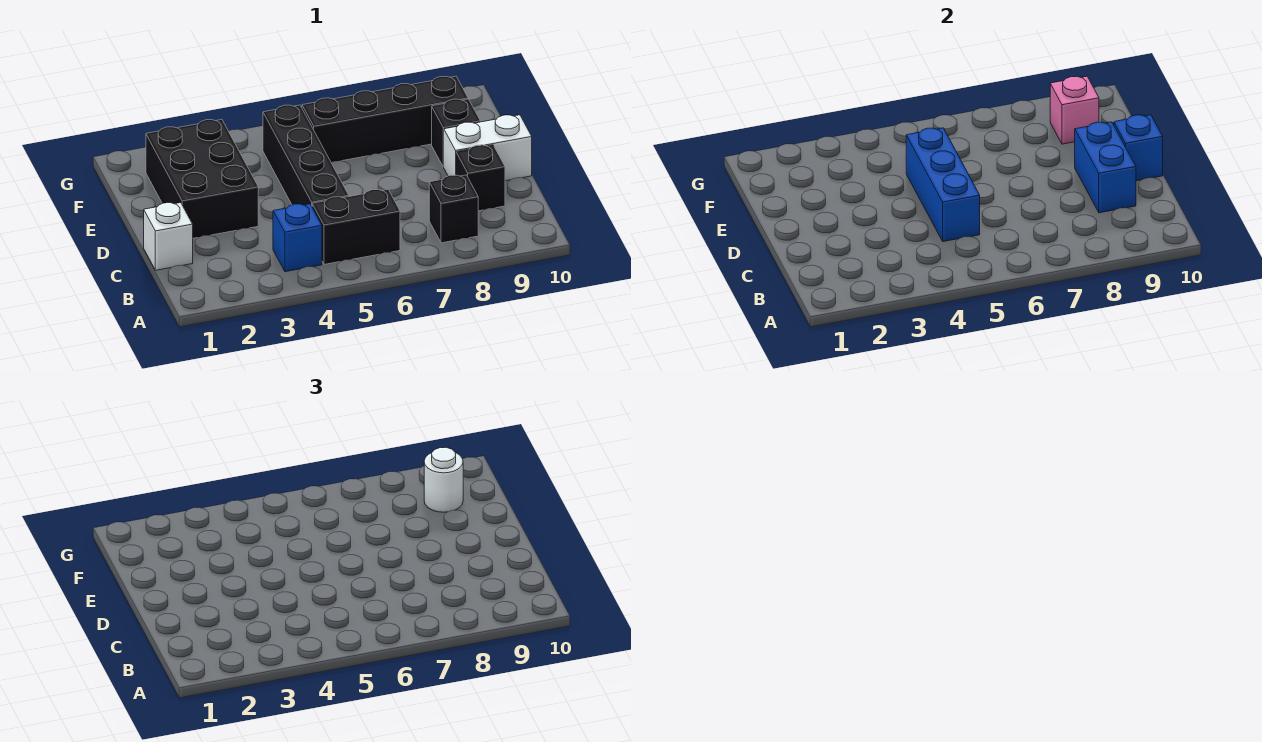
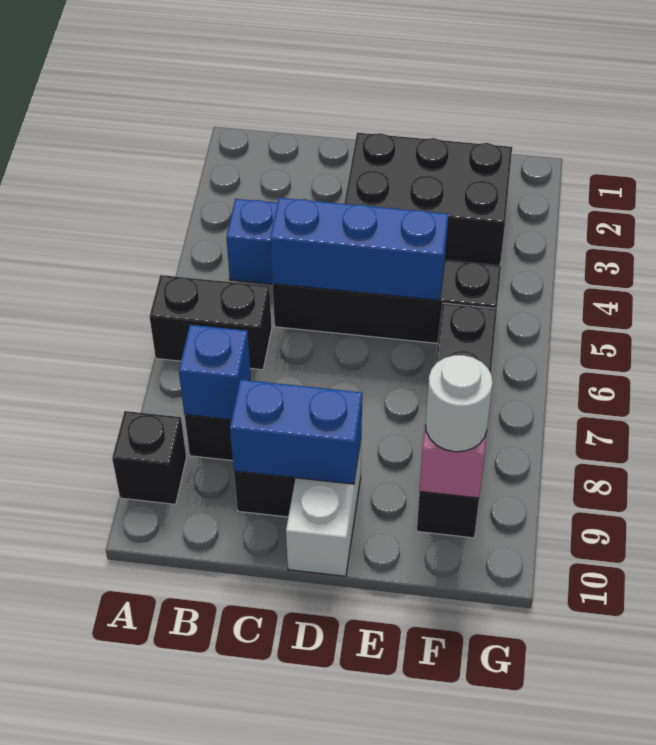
black brick B5:B6 level 1 -> black brick A6:B6 level 1
white brick C1 level 1 -> none
blue brick D10 level 2 -> blue brick B8 level 2
black brick E9 level 1 -> black brick A9 level 1

